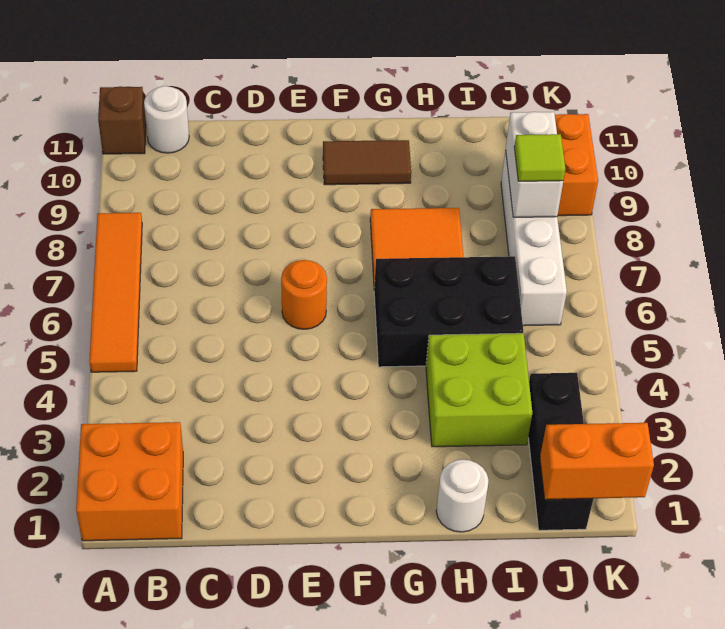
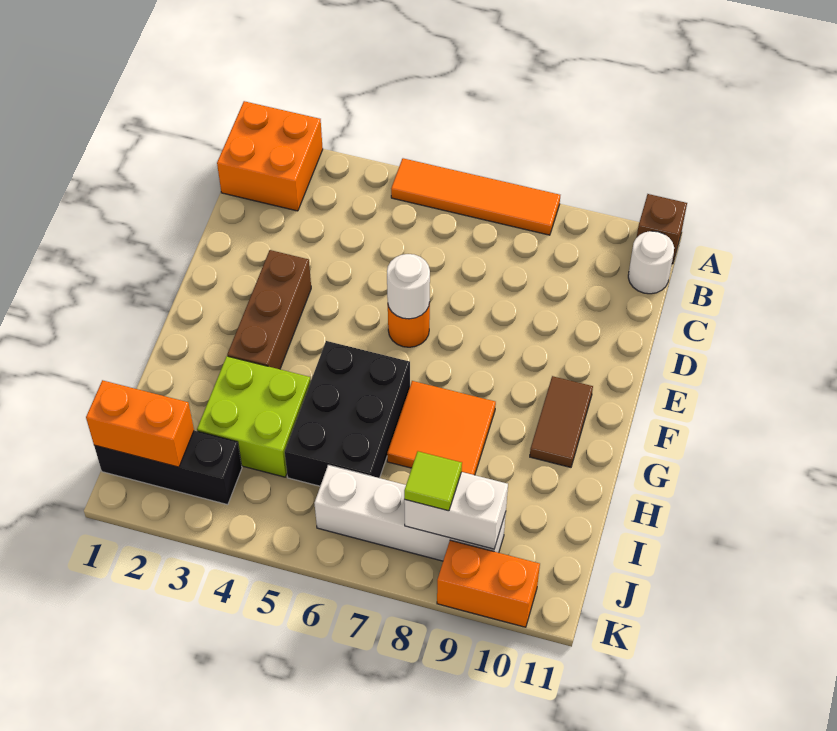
none -> brown brick E3:G3 level 1
white round brick H1 level 1 -> white round brick E6 level 2
orange brick J1:K1 level 2 -> orange brick J1:J2 level 2

